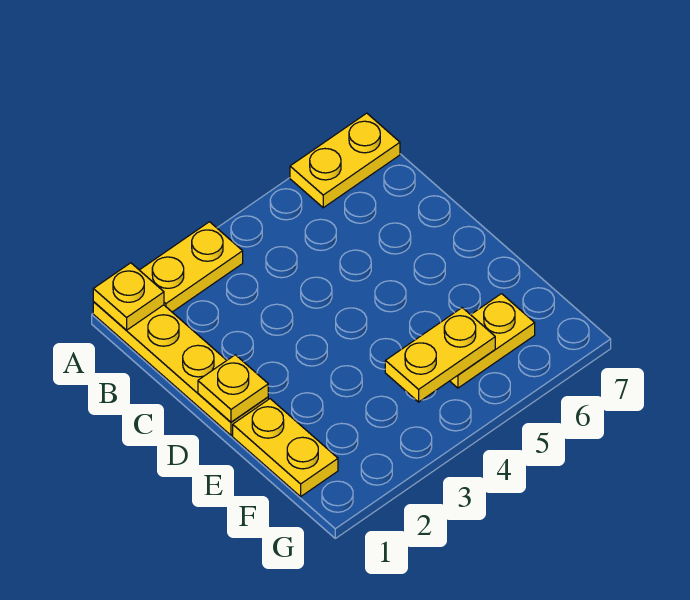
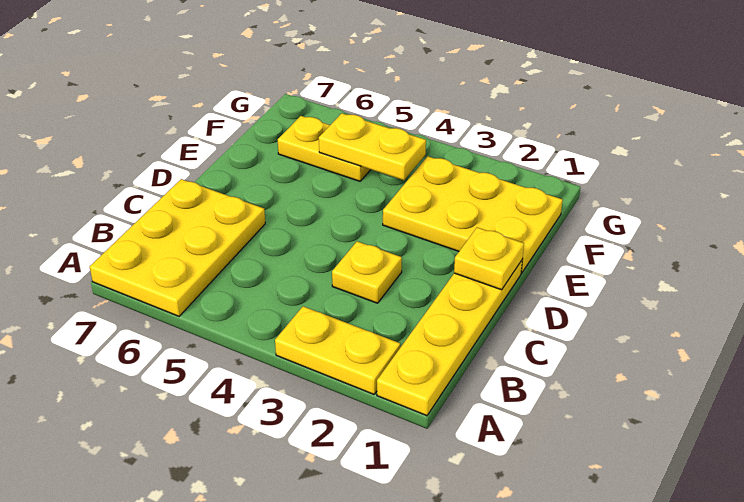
yellow plate A1 level 2 -> yellow plate C3 level 1
yellow plate A6:A7 level 1 -> yellow plate A6:C7 level 1
yellow plate E1:F1 level 1 -> yellow plate E1:F3 level 1

